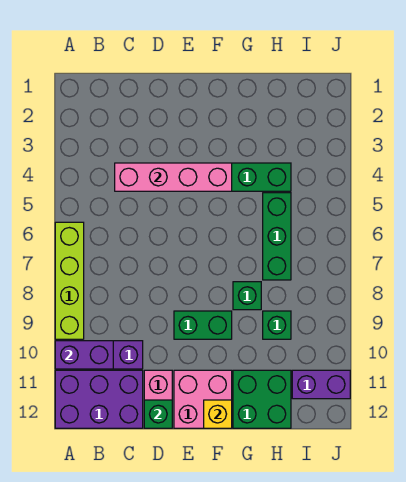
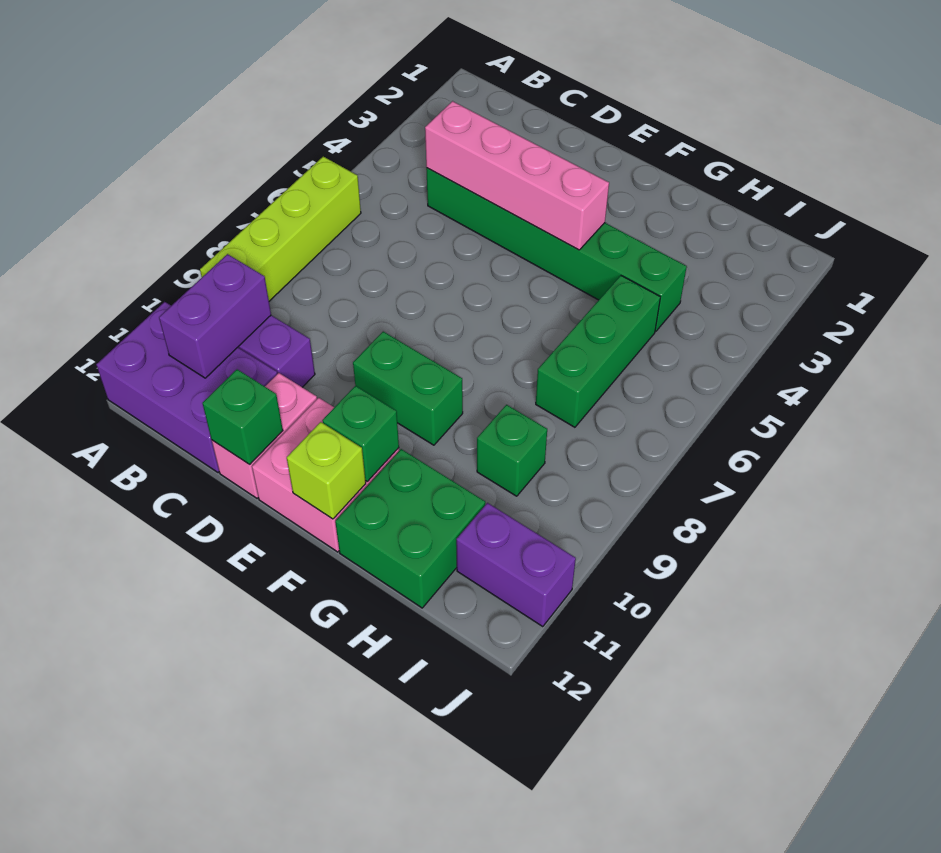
purple brick A10:B10 level 2 -> purple brick B10:B11 level 2
yellow brick F12 level 2 -> lime brick F12 level 2
green brick G8 level 1 -> green brick F11 level 2

